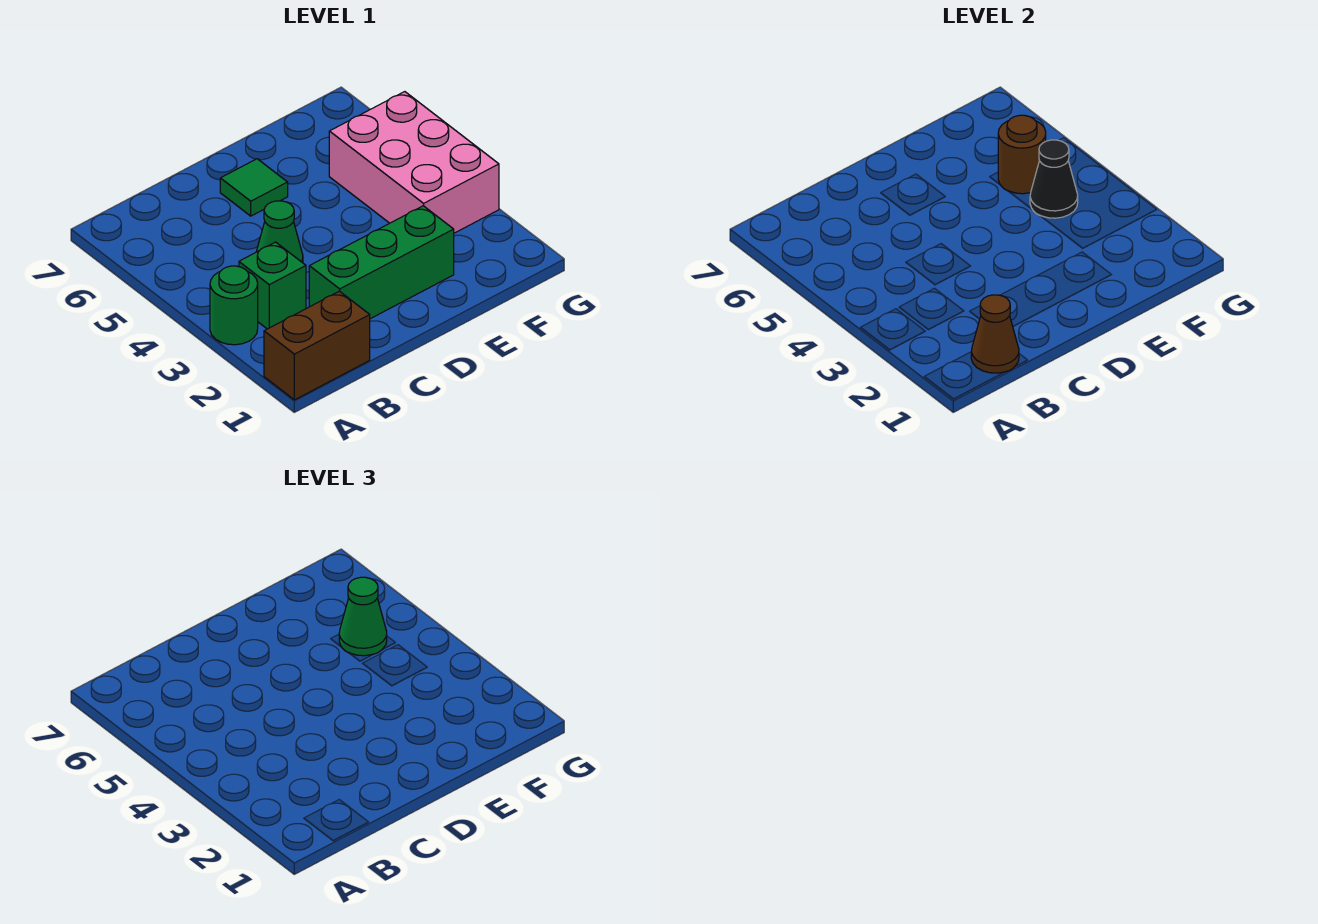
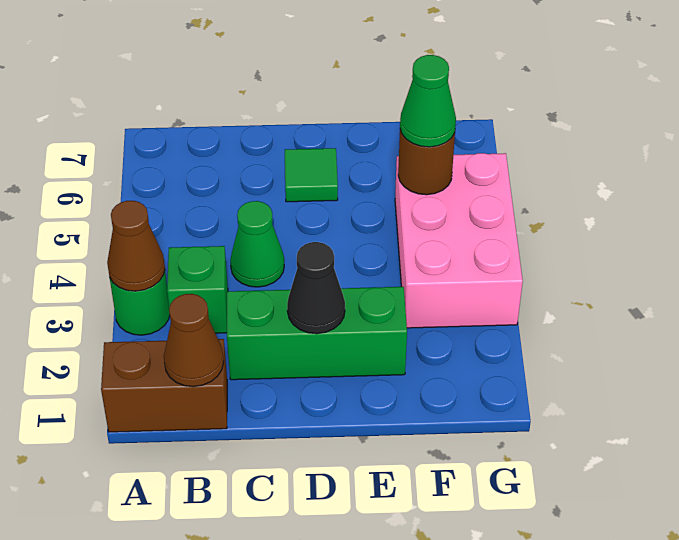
none -> brown cone A3 level 2
black cone F4 level 2 -> black cone D2 level 2

